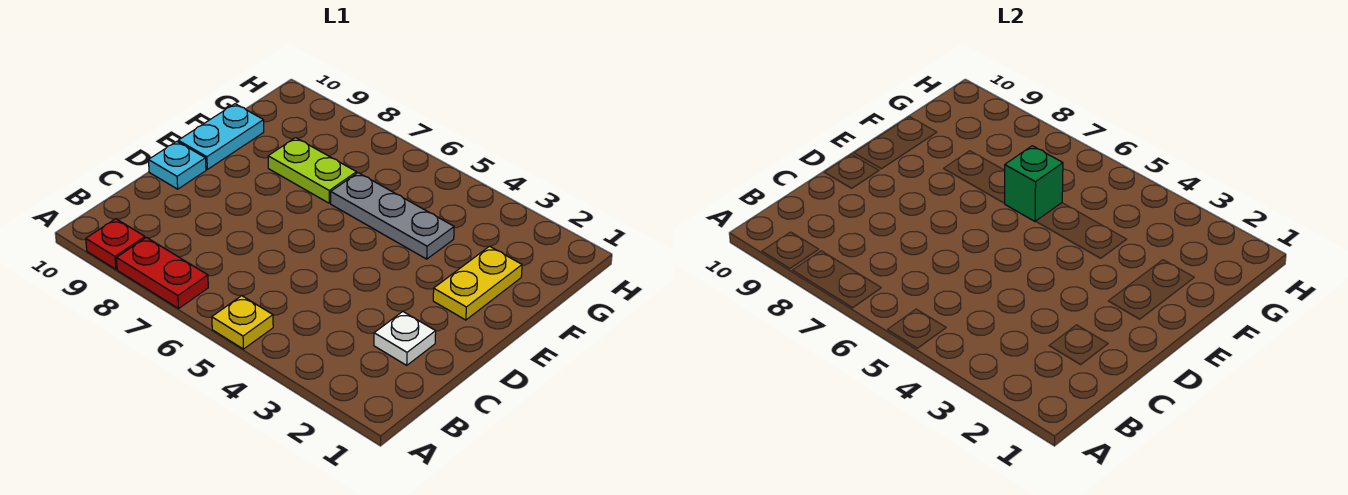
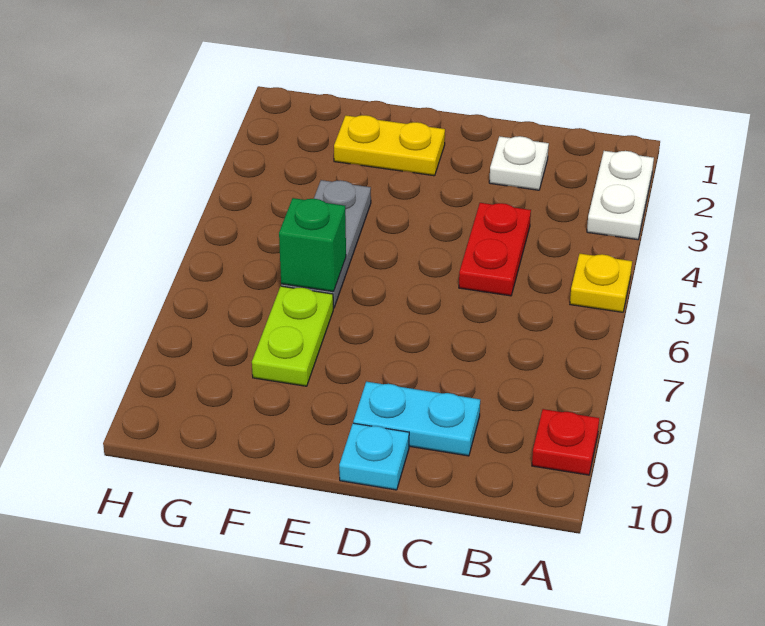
none -> white plate A2:A3 level 1
red plate A7:A8 level 1 -> red plate C4:C5 level 1
cyan plate E10:F10 level 1 -> cyan plate C9:D9 level 1

